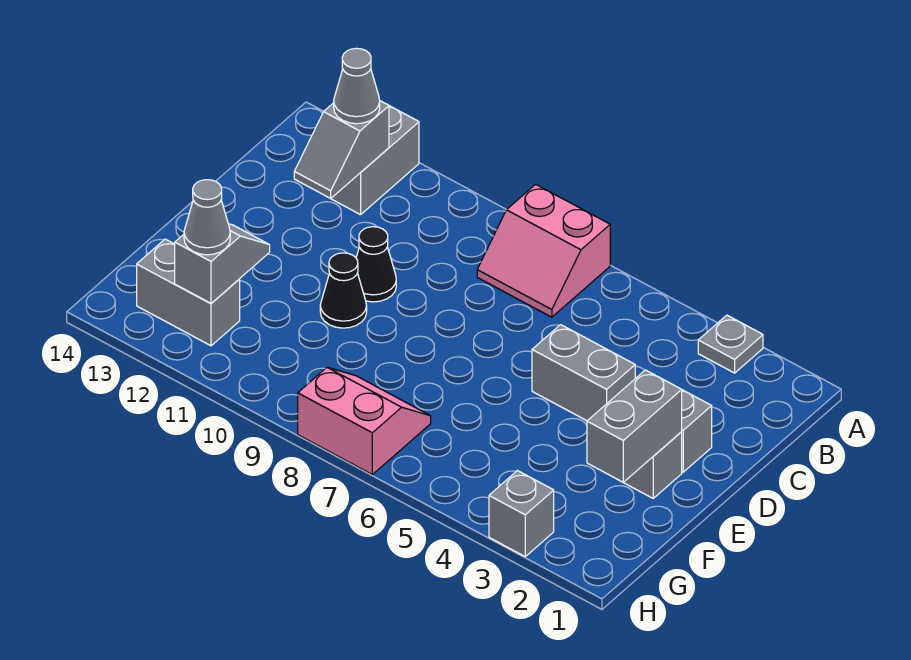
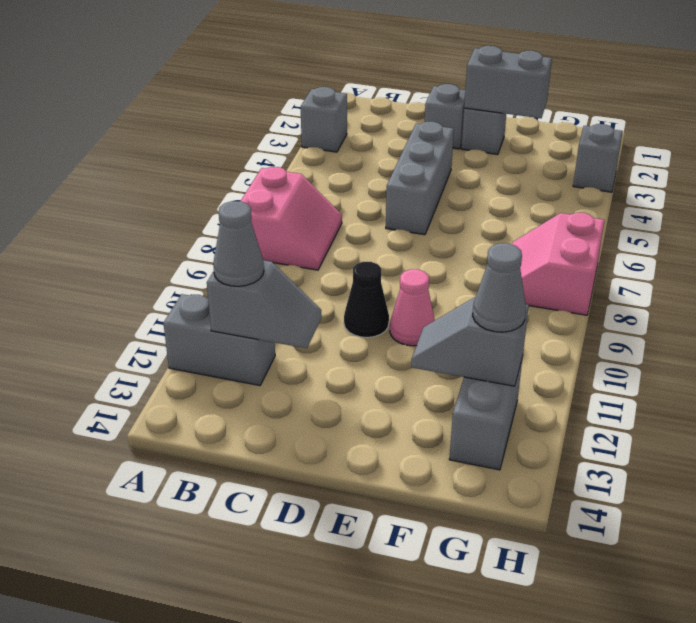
grey plate A3 level 1 -> grey brick A3 level 1
grey brick D4:D5 level 1 -> grey brick D4:D6 level 1
black cone E10 level 1 -> pink cone E10 level 1

